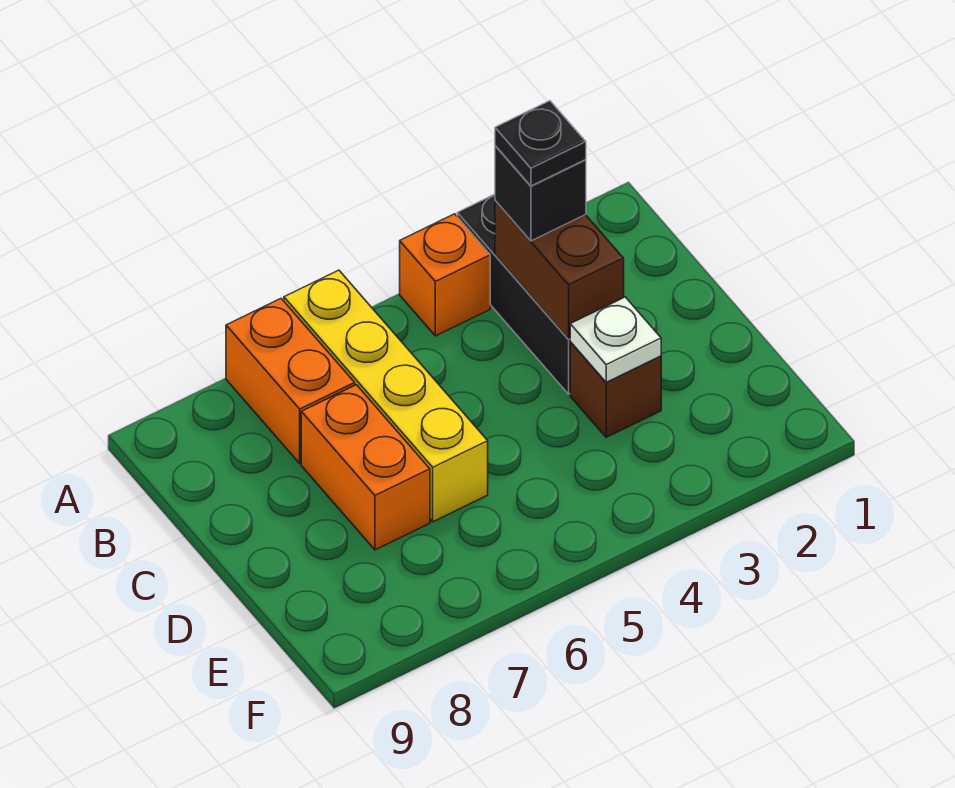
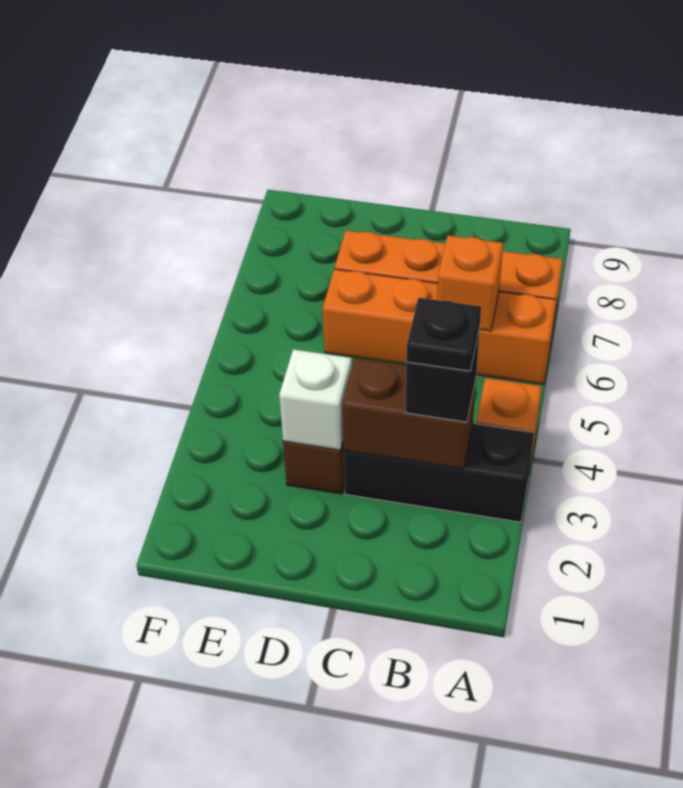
yellow brick A6:D6 level 1 -> orange brick A6:D6 level 1
none -> orange brick B6 level 2
white plate D3 level 2 -> white brick D3 level 2

